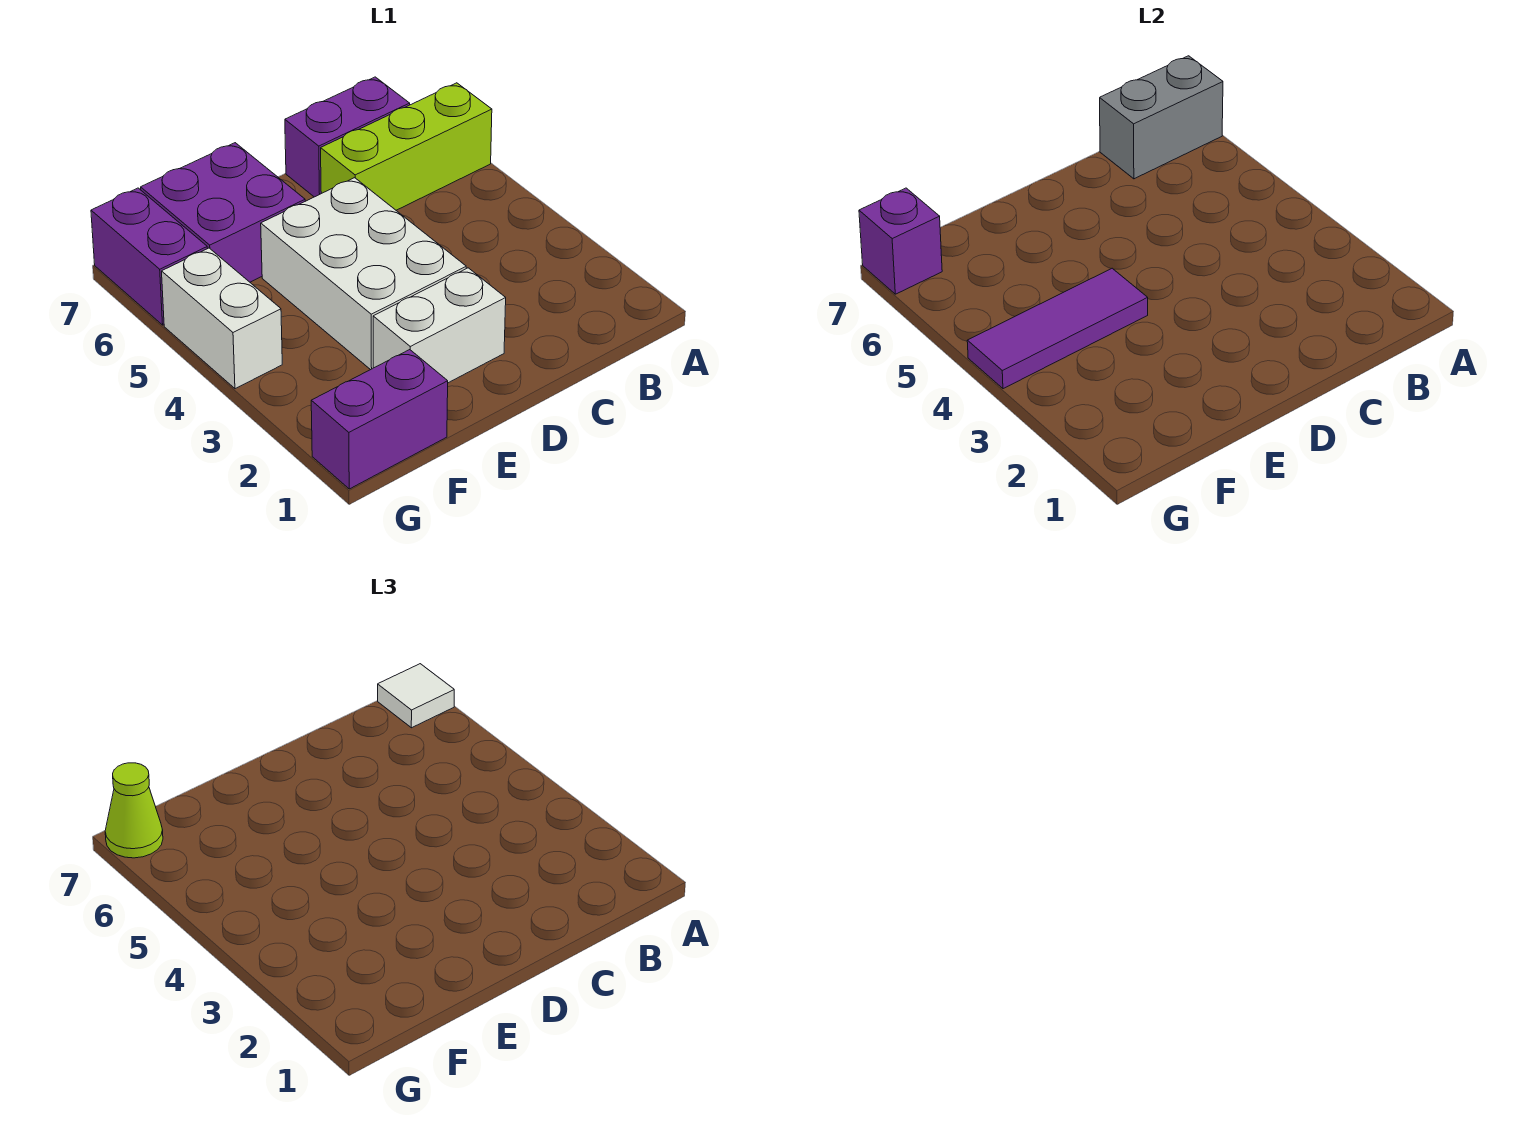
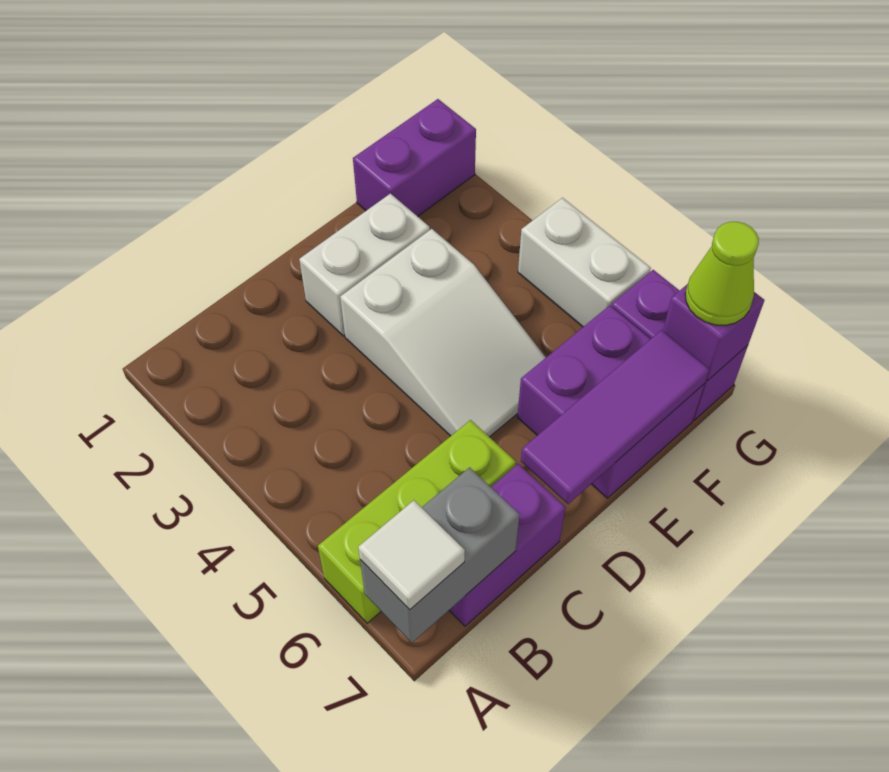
white brick D3:E5 level 1 -> white slope D3:E5 level 1 top 3
purple tile E4:G4 level 2 -> purple tile D7:F7 level 2

